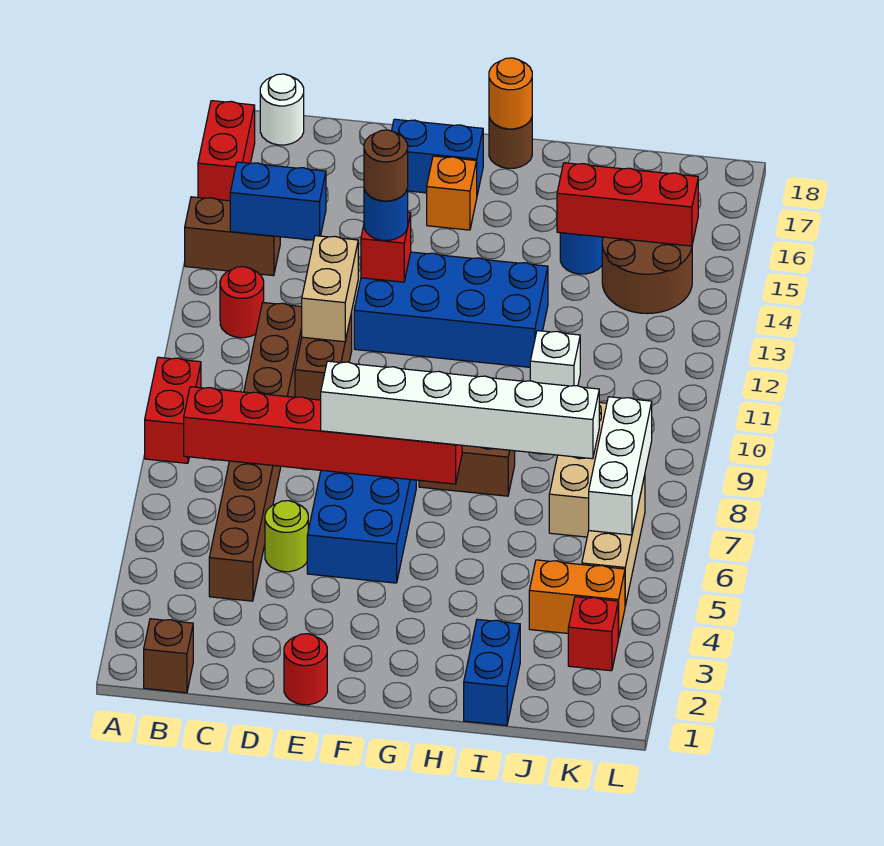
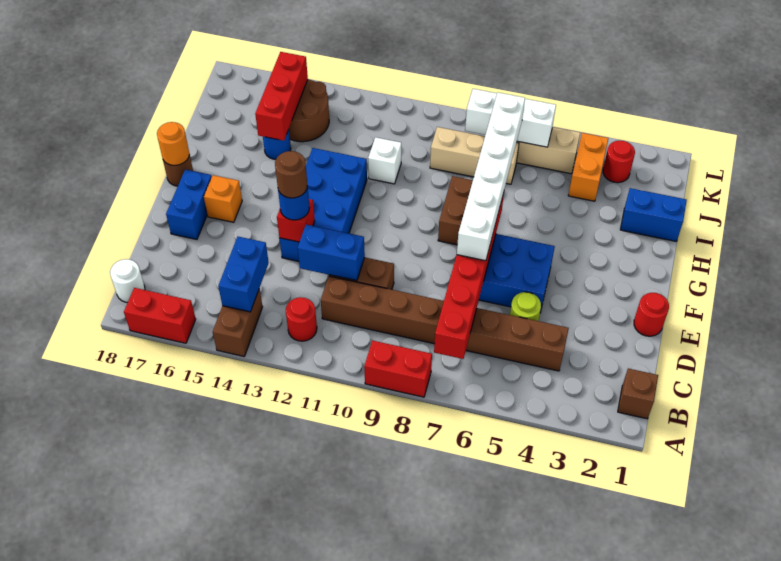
tan brick D11:D12 level 2 -> blue brick D11:D12 level 2
red brick K3 level 1 -> red round brick K3 level 1

